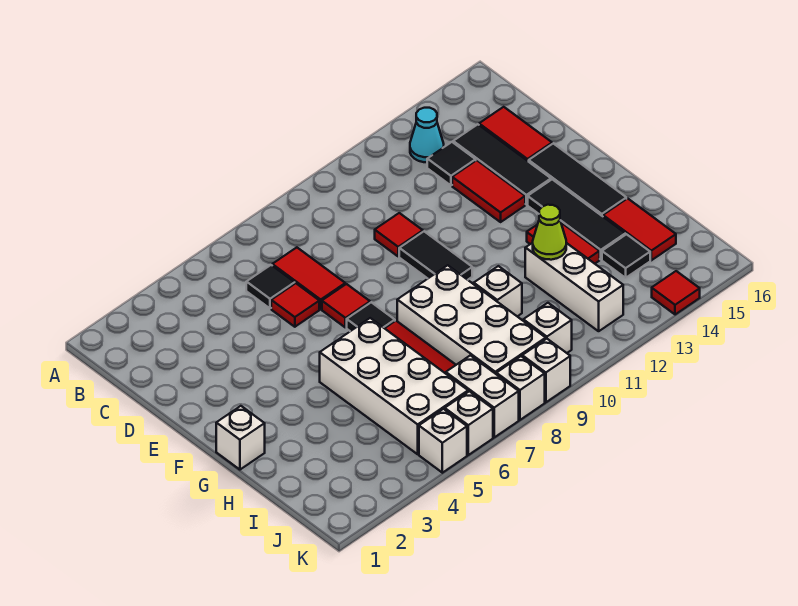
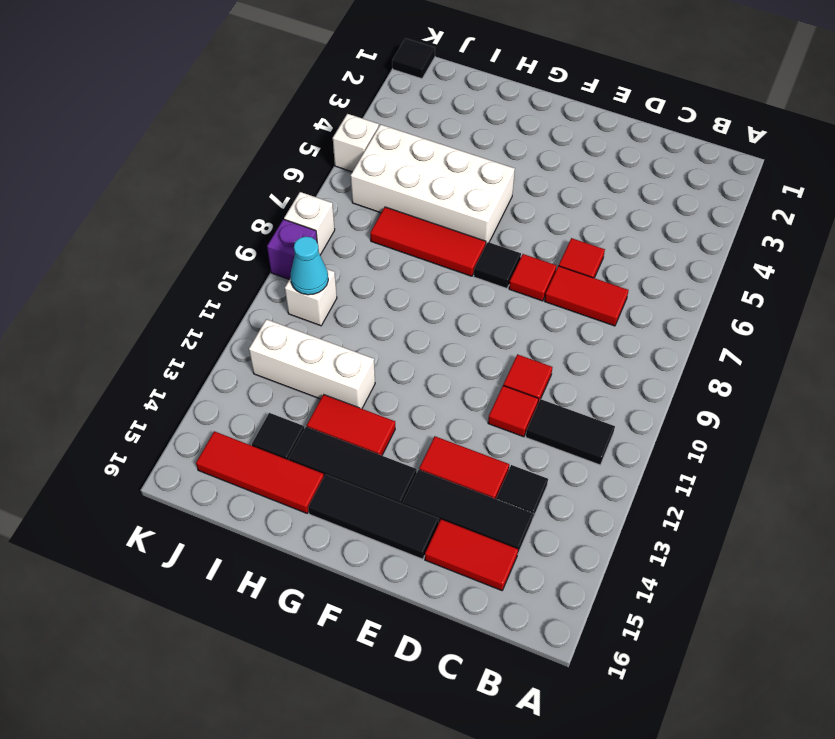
cyan cone B13 level 1 -> cyan cone J10 level 2
black tile C6 level 1 -> black tile K1 level 1
black tile E10:F10 level 1 -> black tile B11:C11 level 1
white brick G1 level 1 -> none
white brick G8:J9 level 1 -> none
white brick H10 level 1 -> none
lime cone H12 level 2 -> none
red tile H15:I15 level 1 -> red tile H15:J15 level 1
white brick J7:K7 level 1 -> none
white brick K6 level 1 -> none
white brick K9 level 1 -> purple brick K9 level 1
red tile K14 level 1 -> red tile D11 level 1

